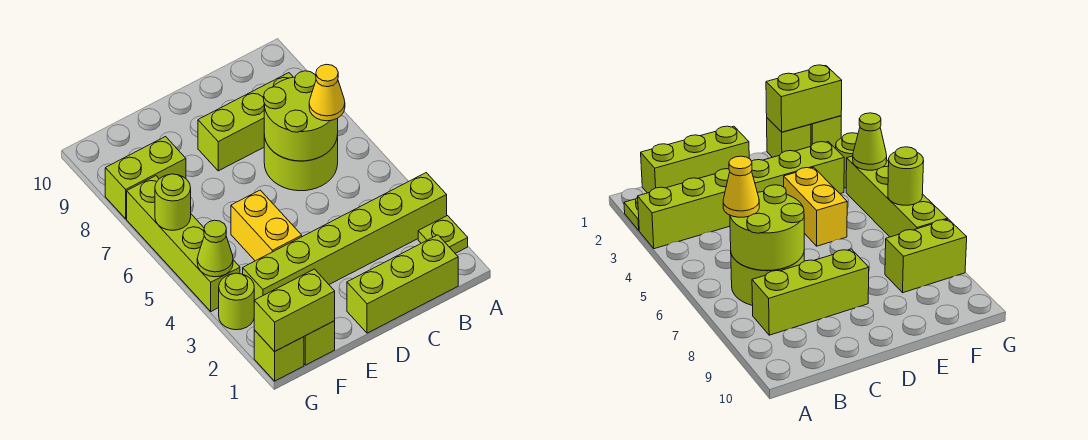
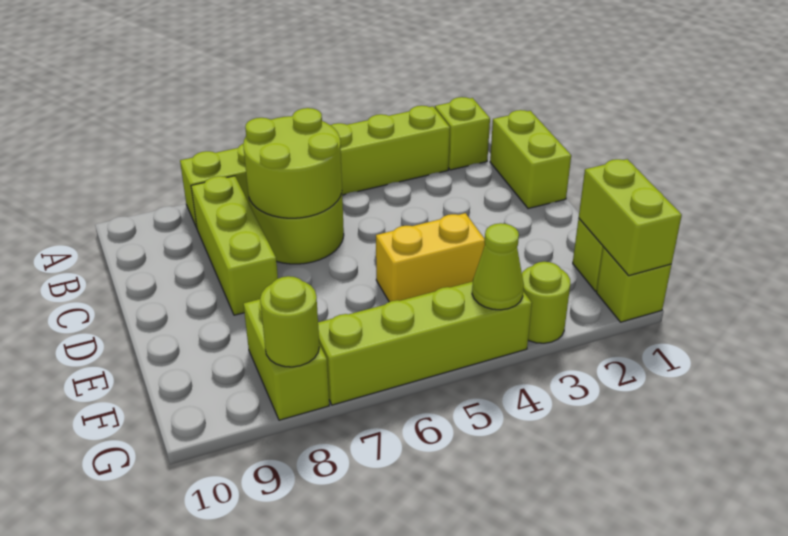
lime plate A2 level 1 -> lime brick A2 level 1
lime brick A3:F3 level 1 -> lime brick A3:A8 level 1
lime brick B1:D1 level 1 -> lime brick B1:C1 level 1
yellow cone B6 level 3 -> none
lime round brick G6 level 2 -> lime round brick G8 level 2

